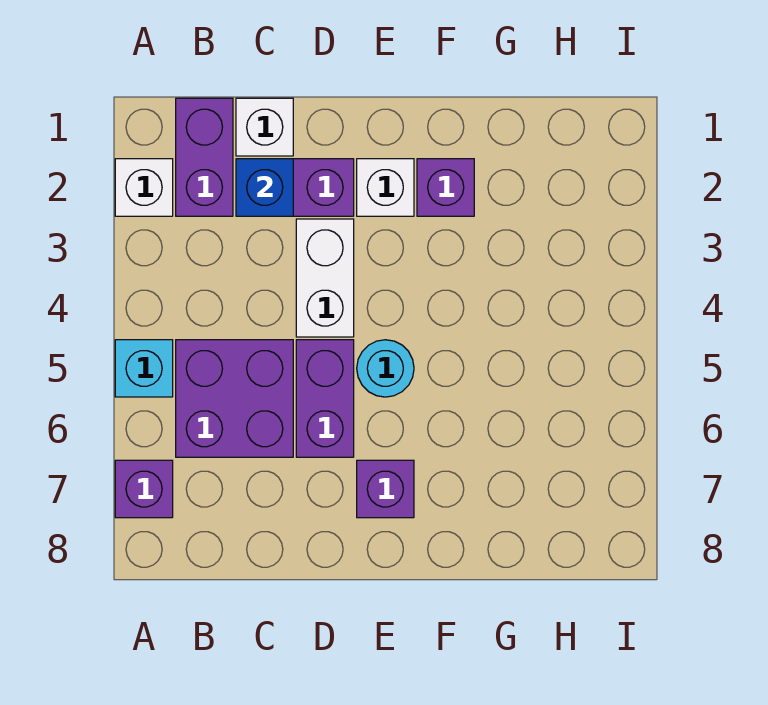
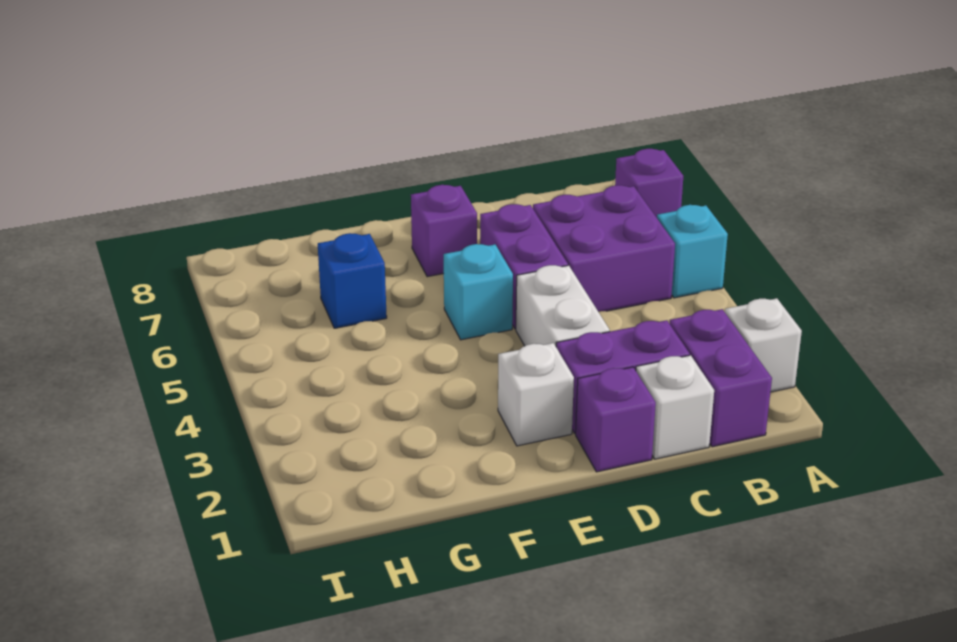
blue brick C2 level 2 -> blue brick G6 level 1
cyan round brick E5 level 1 -> cyan brick E5 level 1
purple brick F2 level 1 -> purple brick D1 level 1

